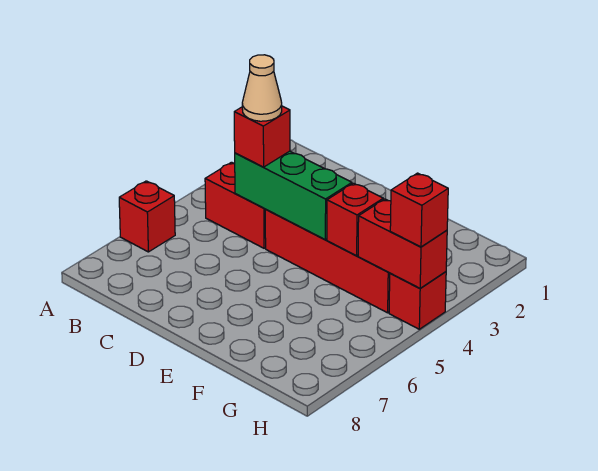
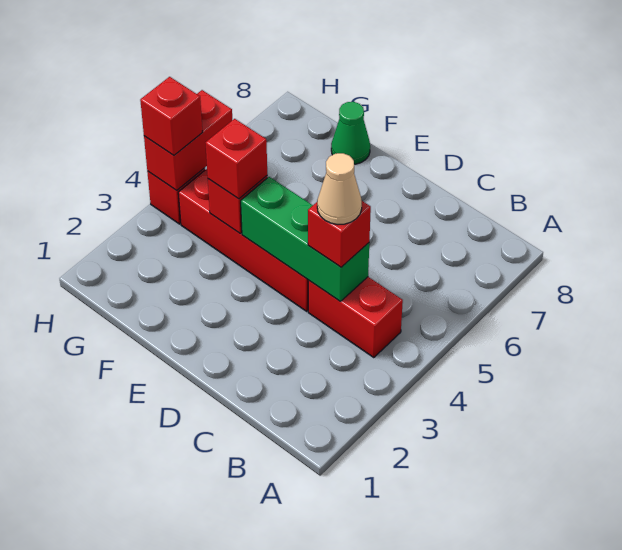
red brick A6 level 1 -> red brick F4 level 3
none -> green cone F8 level 1
red brick G4:H4 level 2 -> red brick H4:H5 level 2

